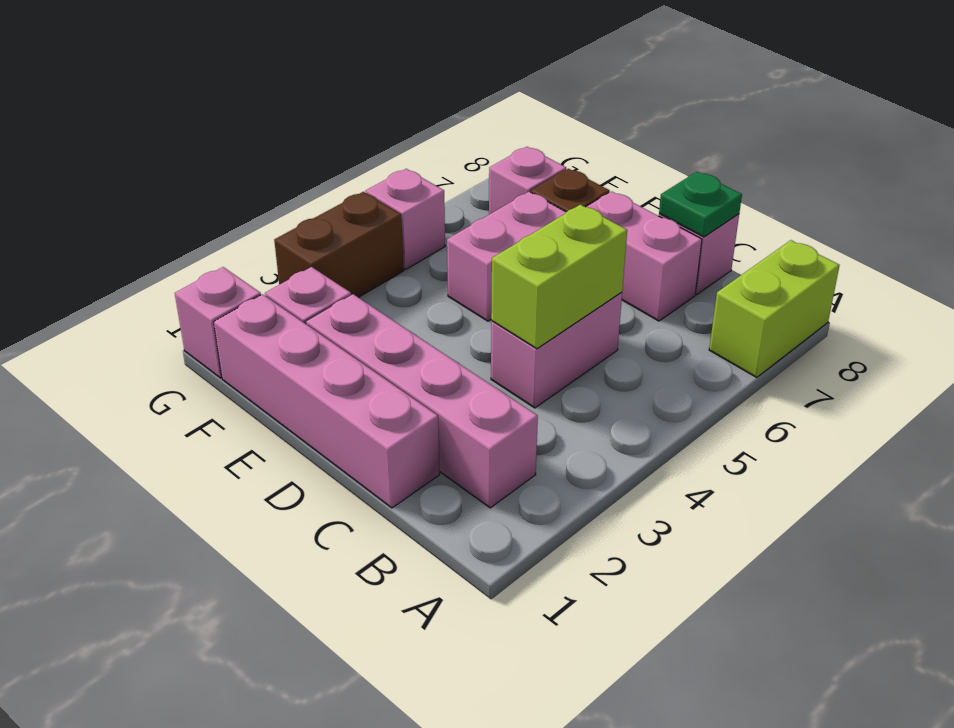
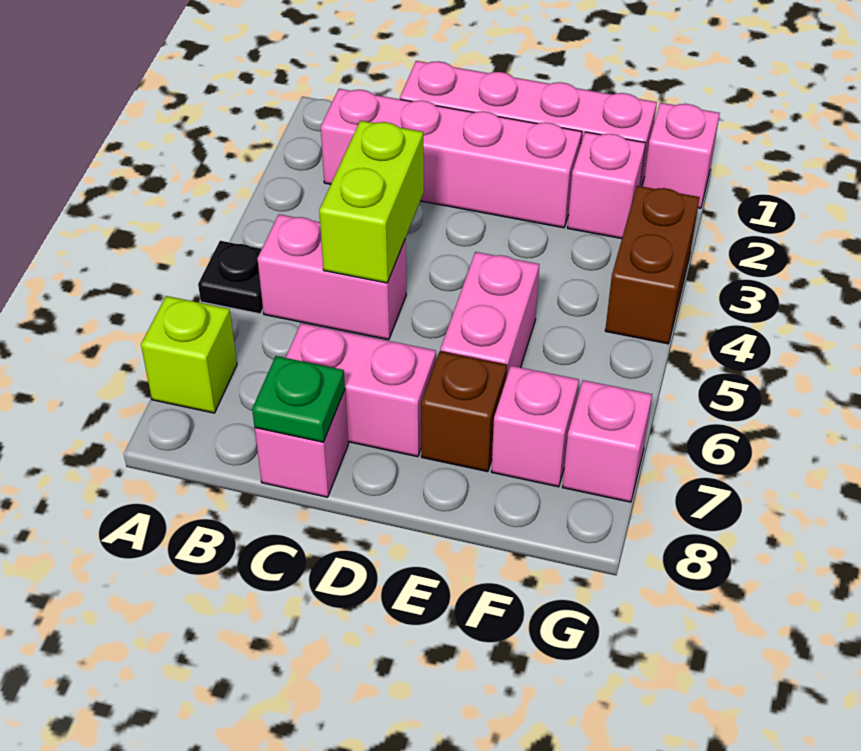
none -> black plate A5 level 1
lime brick A7:A8 level 1 -> lime brick A7 level 1
pink brick C4:C5 level 1 -> pink brick B5:C5 level 1
pink brick G5 level 1 -> pink brick G7 level 1

